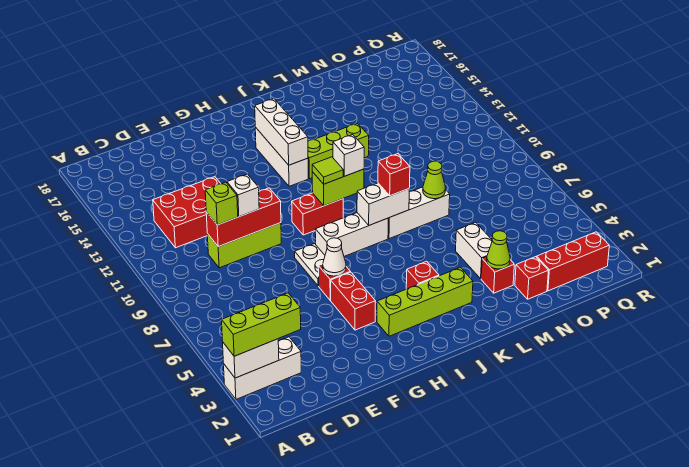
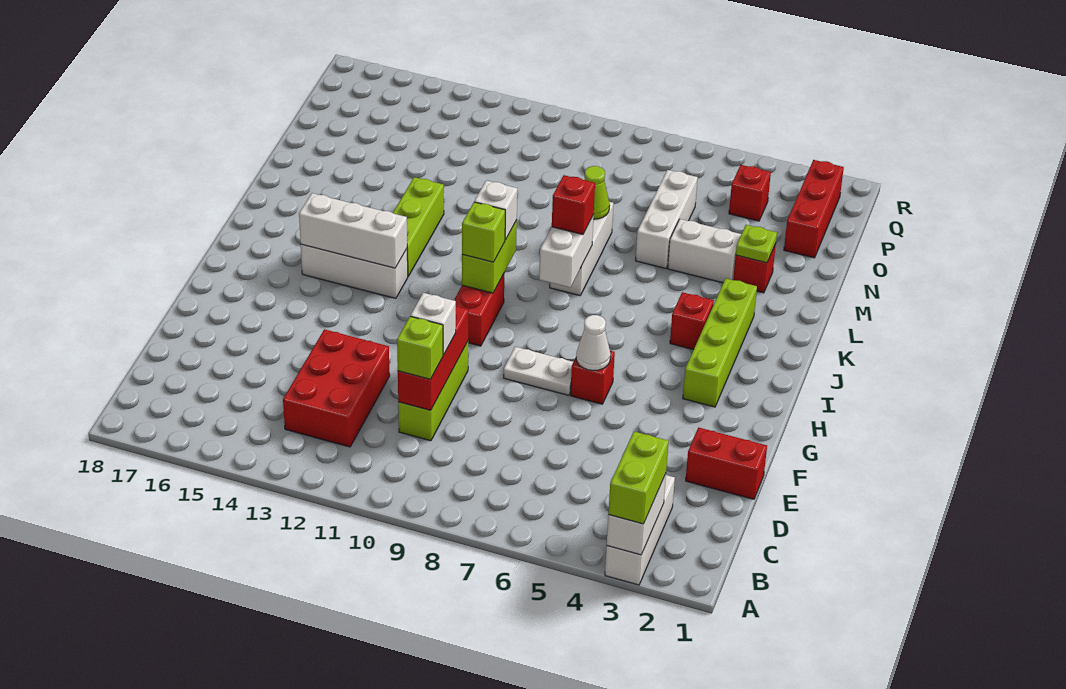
lime brick A3:C3 level 3 -> lime brick A3:B3 level 3
red brick G4:G5 level 1 -> red brick E1:E2 level 1
white brick H8:J8 level 1 -> white brick M6:O6 level 1
lime tile I10 level 3 -> lime brick I10 level 3
lime cone M3 level 2 -> lime plate M3 level 2
red brick N2 level 1 -> red brick P4 level 1

